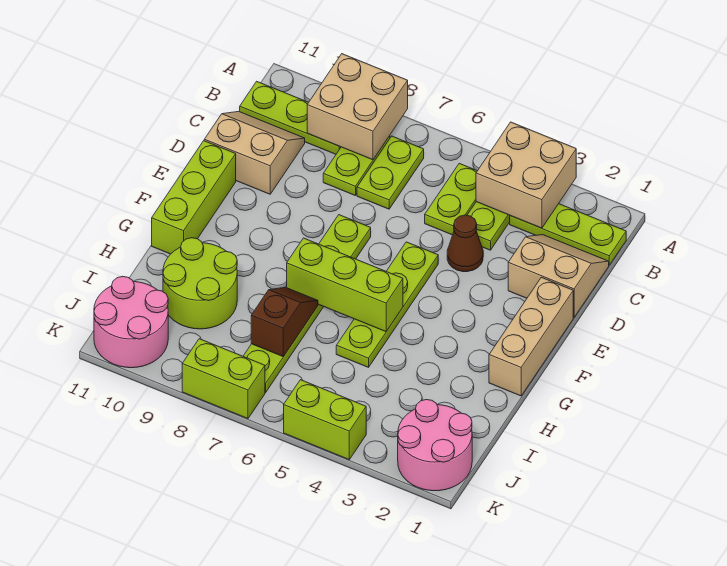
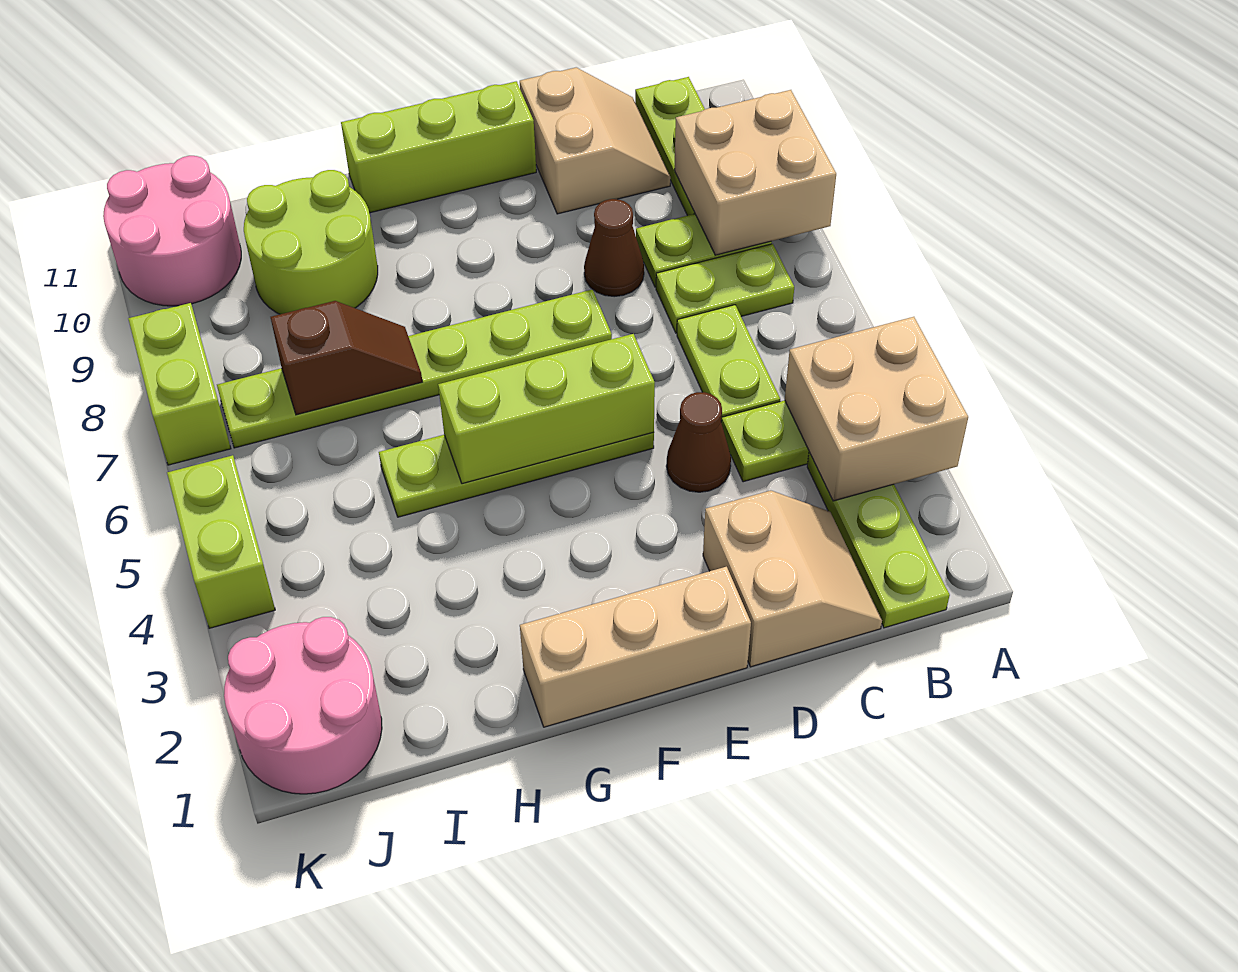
lime plate B5:C5 level 1 -> lime plate C5:C6 level 1
none -> brown cone D8 level 1
lime brick G5:G7 level 2 -> lime brick E5:G5 level 2

